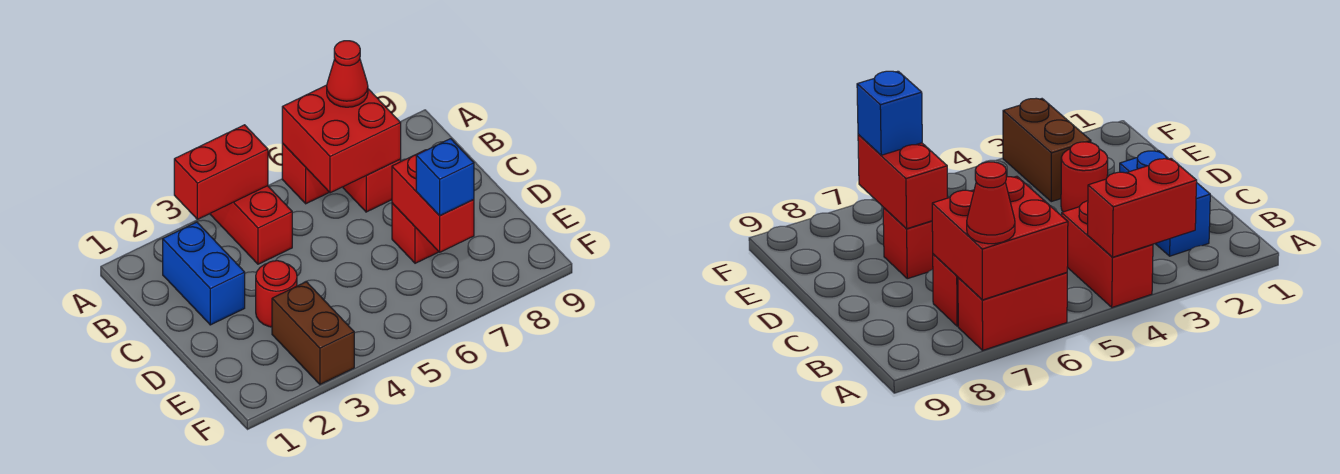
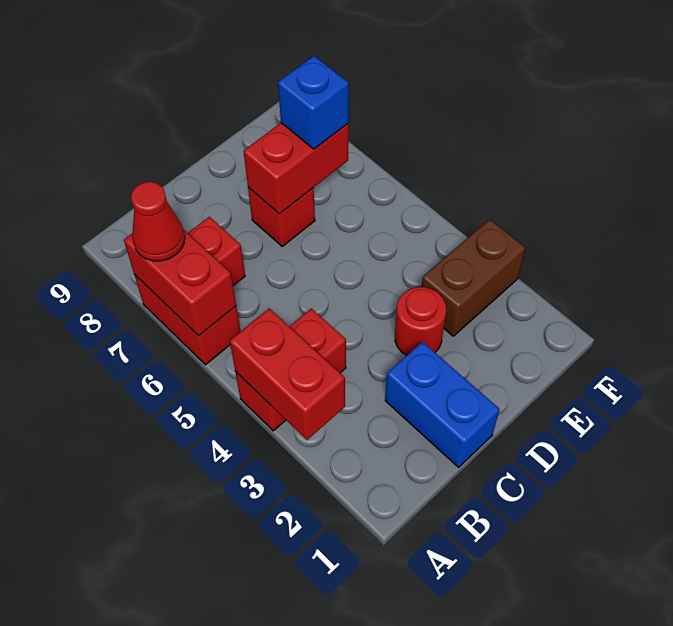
red brick A6:B7 level 2 -> red brick A6:A7 level 2
blue brick B2:C2 level 1 -> blue brick C1:C2 level 1

